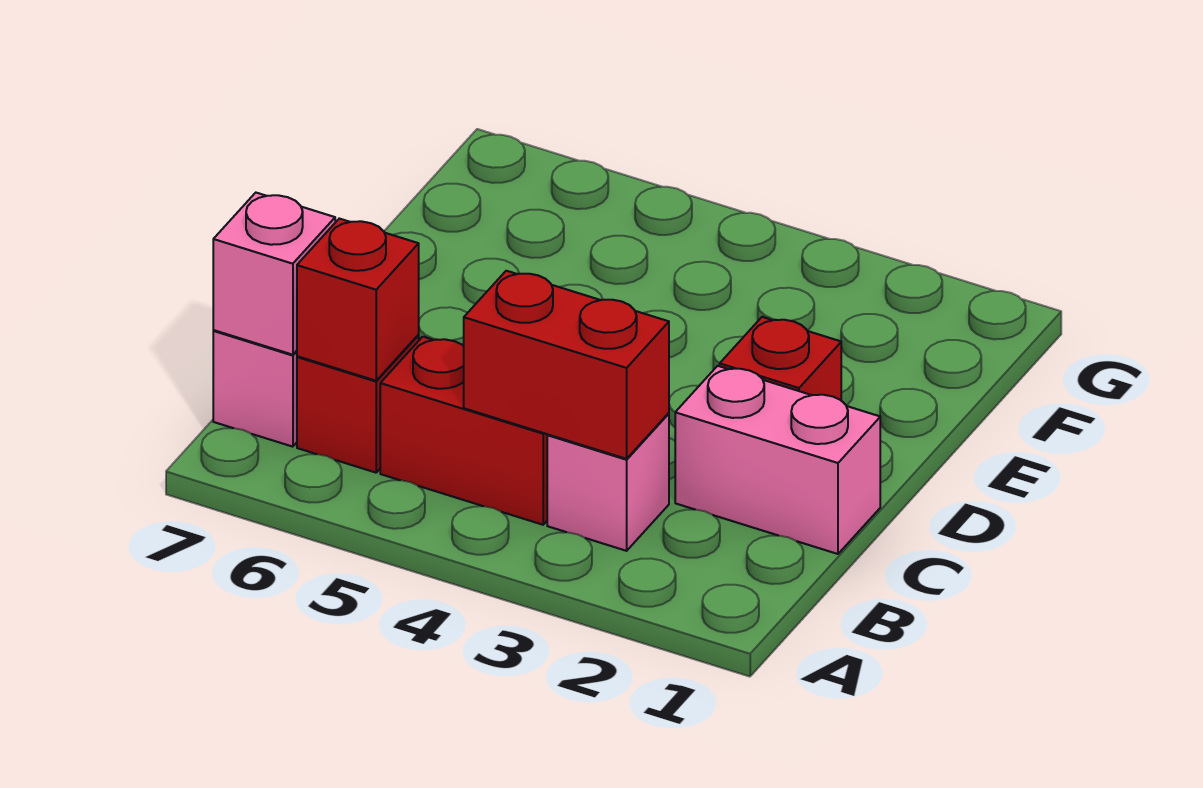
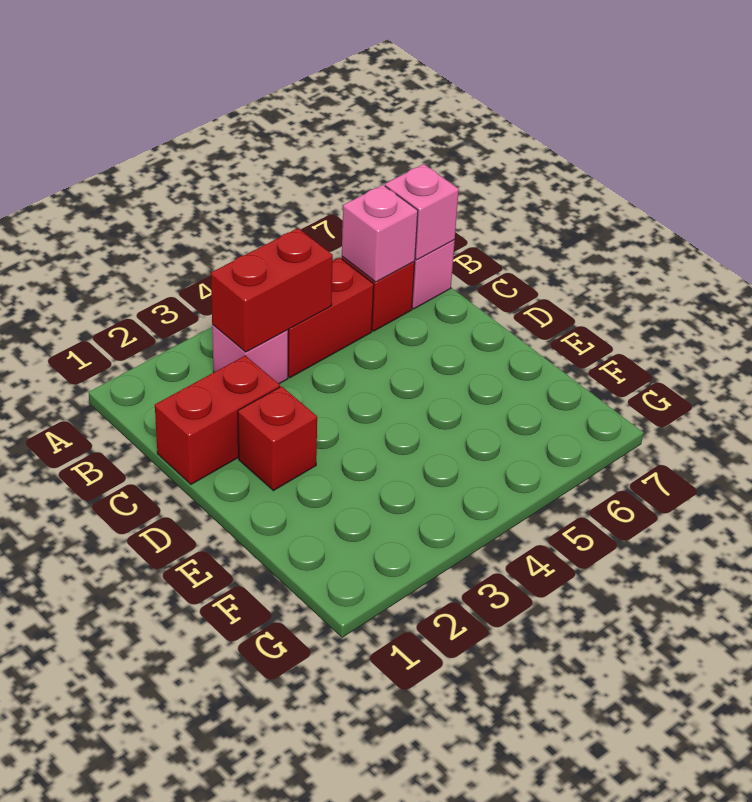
red brick B6 level 2 -> pink brick B6 level 2
pink brick C1:C2 level 1 -> red brick C1:C2 level 1

